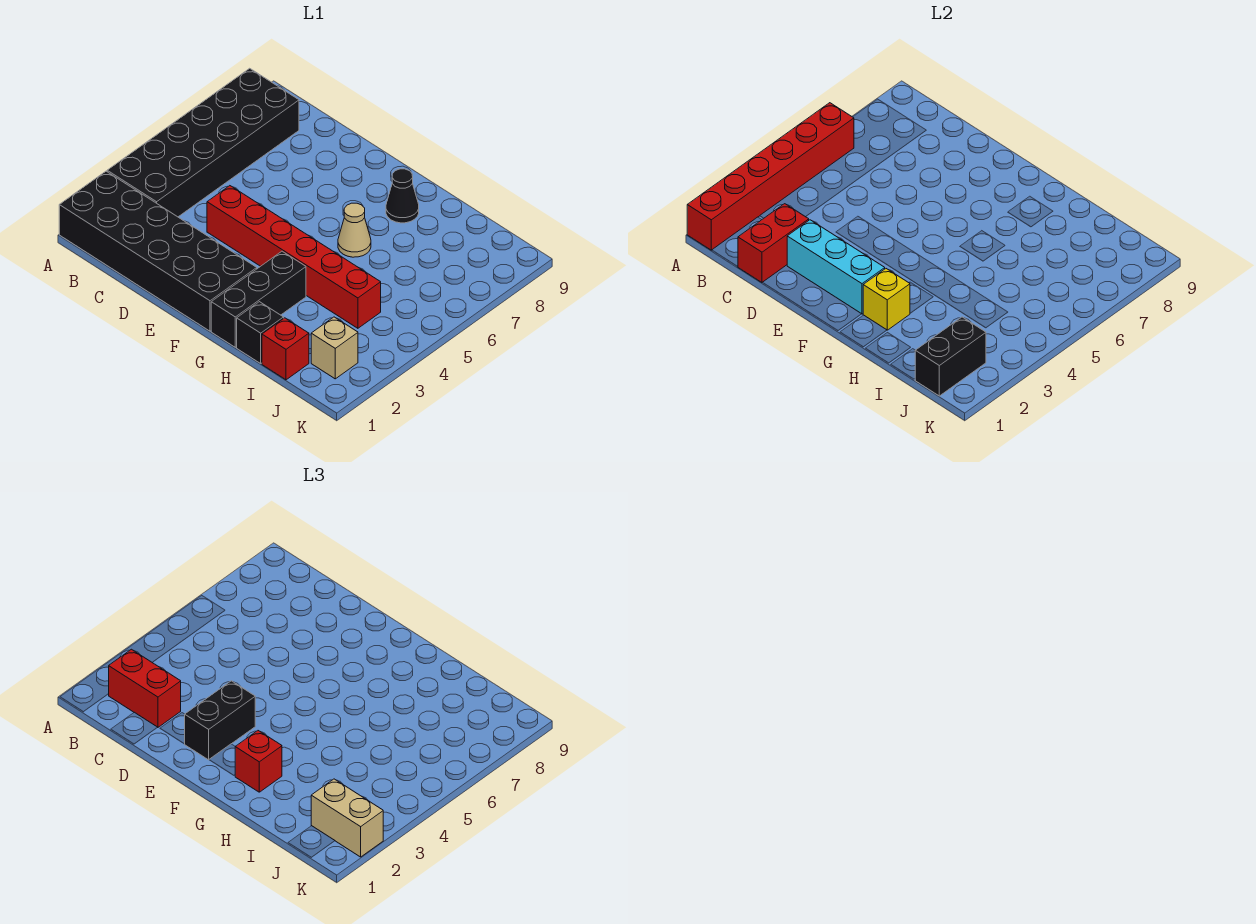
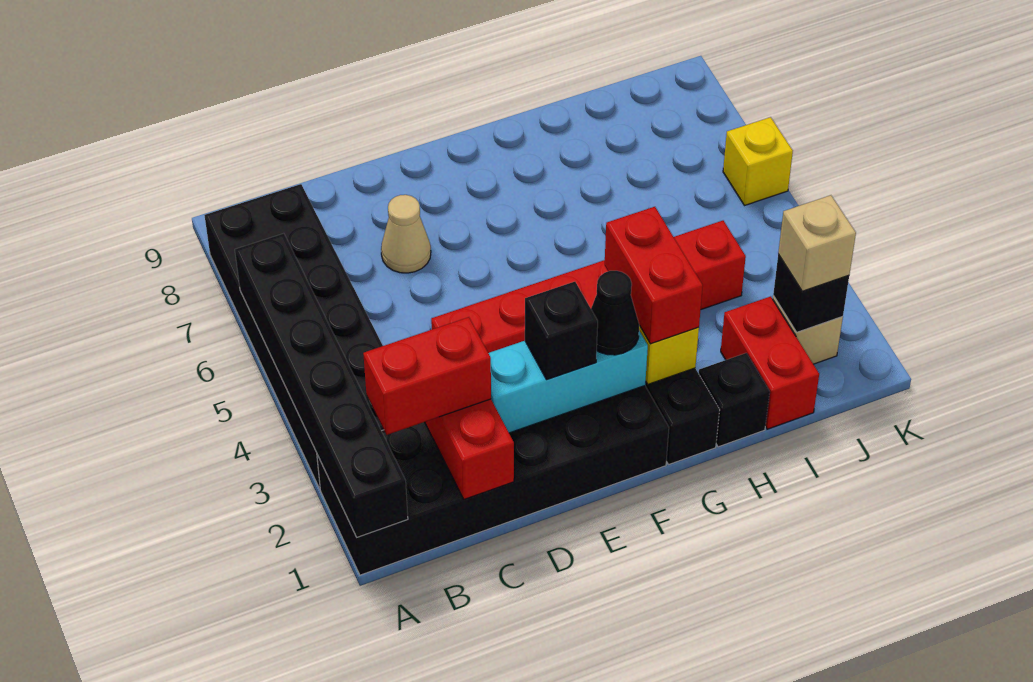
red brick A1:A6 level 2 -> black brick A1:A6 level 2
black brick E2:E3 level 3 -> black brick E2 level 3
red brick G2 level 3 -> red brick G2:G3 level 3
tan cone G6 level 1 -> tan cone D7 level 1
black cone G8 level 1 -> black cone F2 level 3
red brick I1 level 1 -> red brick I1:I2 level 1
black brick J1:J2 level 2 -> black brick J2 level 2
tan brick J2:K2 level 3 -> tan brick J2 level 3
none -> yellow brick K6 level 1

